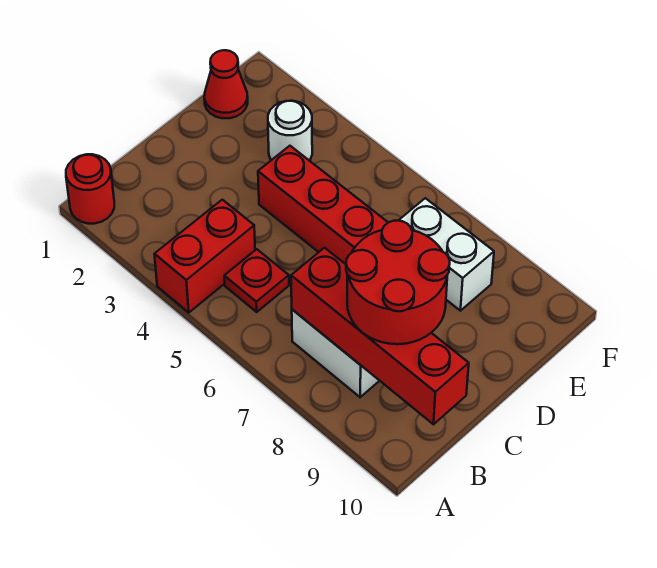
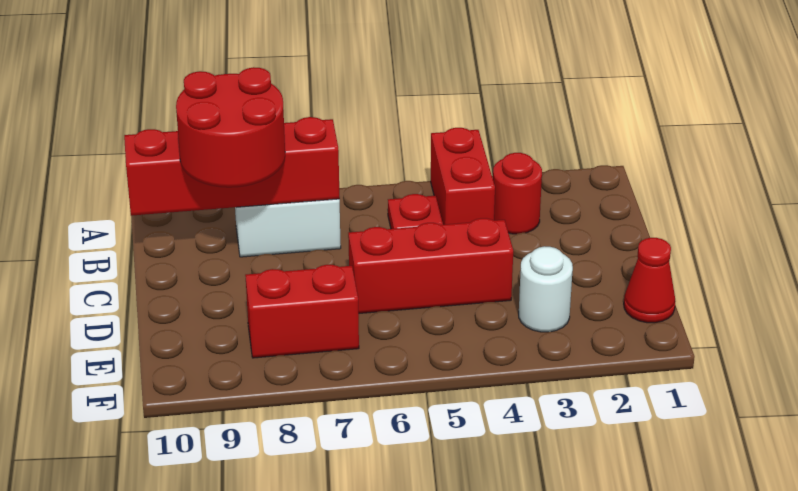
red round brick A1 level 1 -> red round brick B3 level 1
white brick E7:E8 level 1 -> red brick E7:E8 level 1

